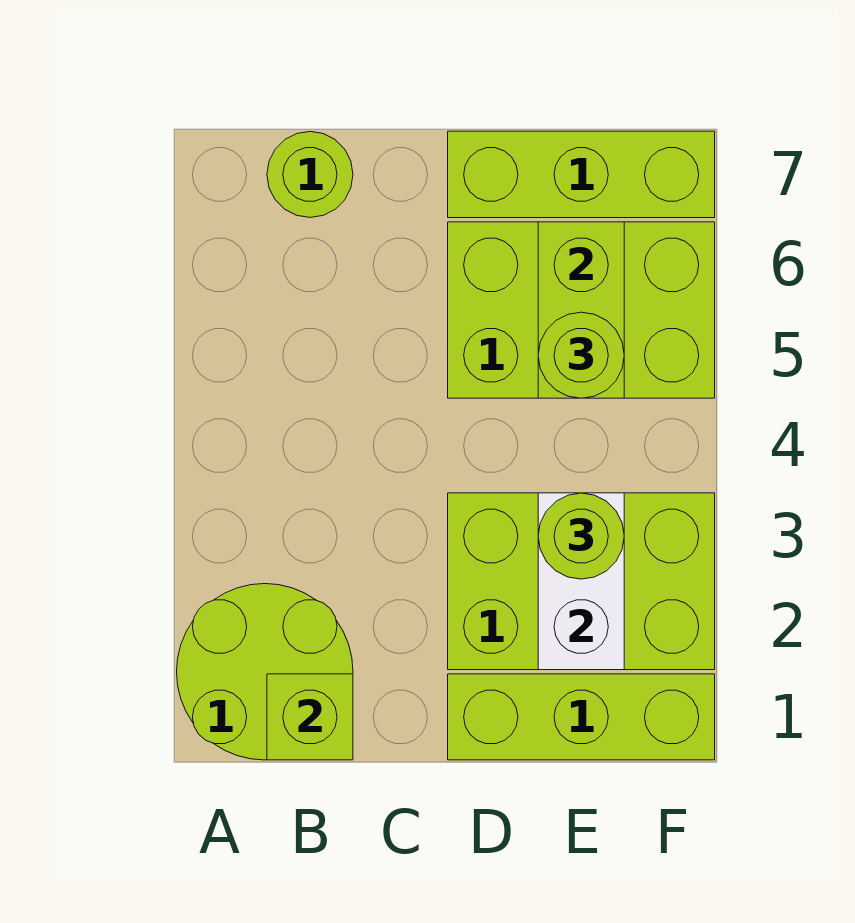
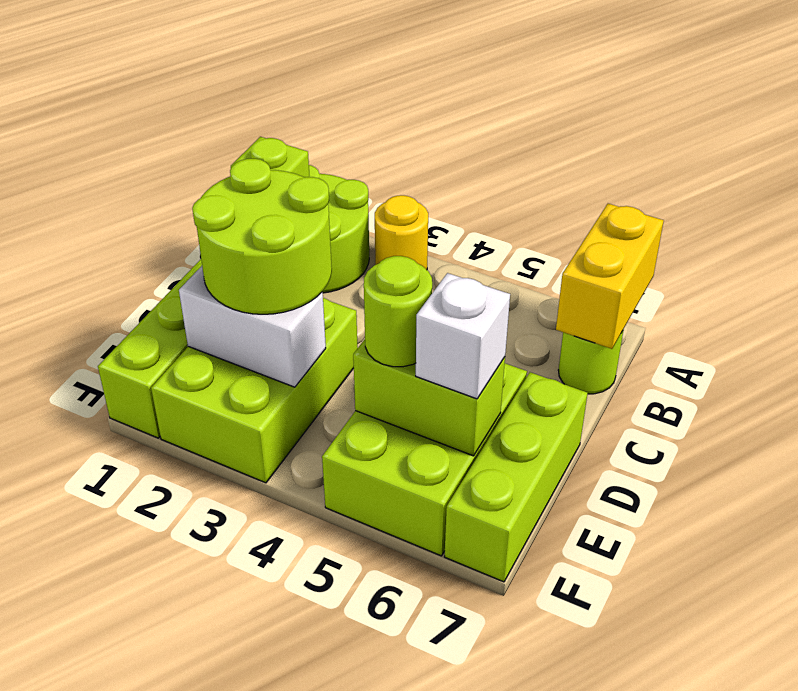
none -> yellow round brick A3 level 1
none -> yellow brick A7:B7 level 2
lime round brick E3 level 3 -> lime round brick D2:E3 level 3
none -> white brick E6 level 3

